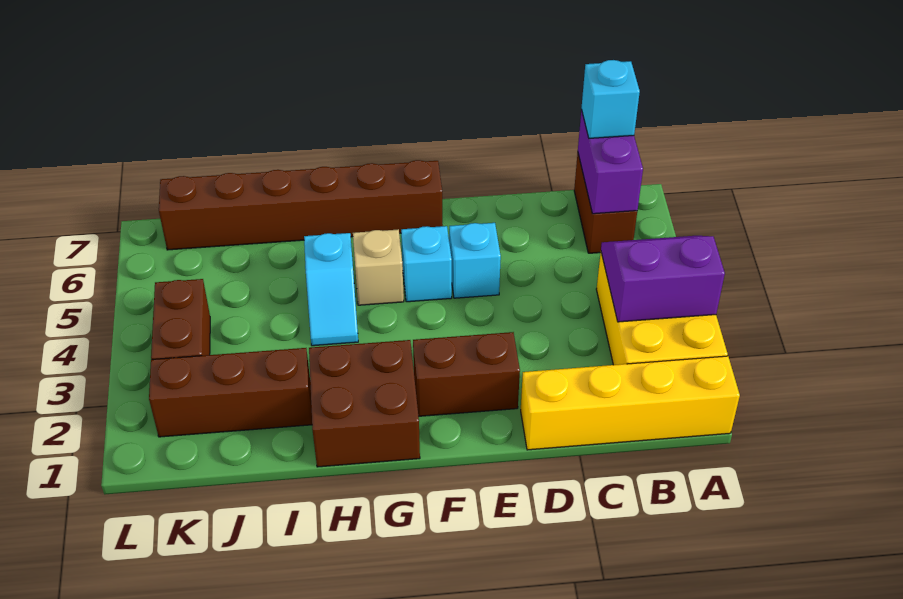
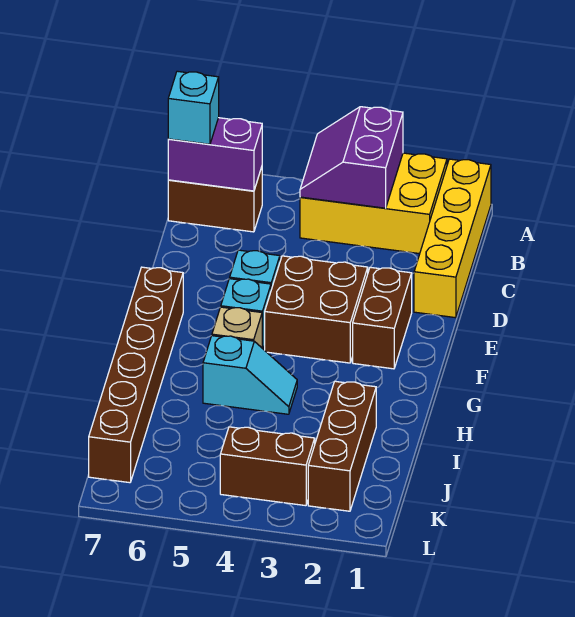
brown brick G1:H2 level 1 -> brown brick E3:F4 level 1

